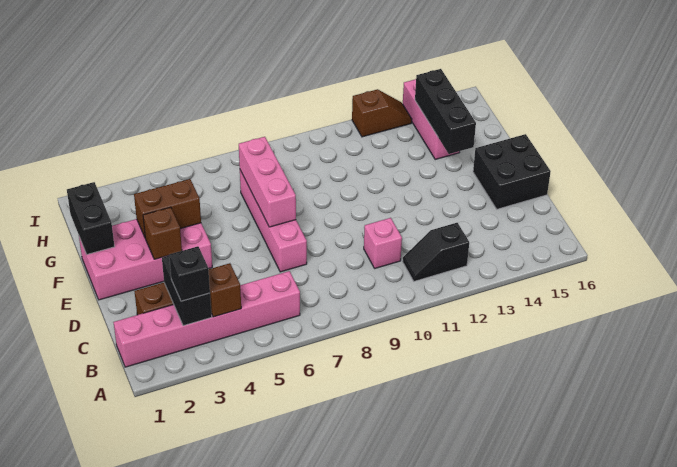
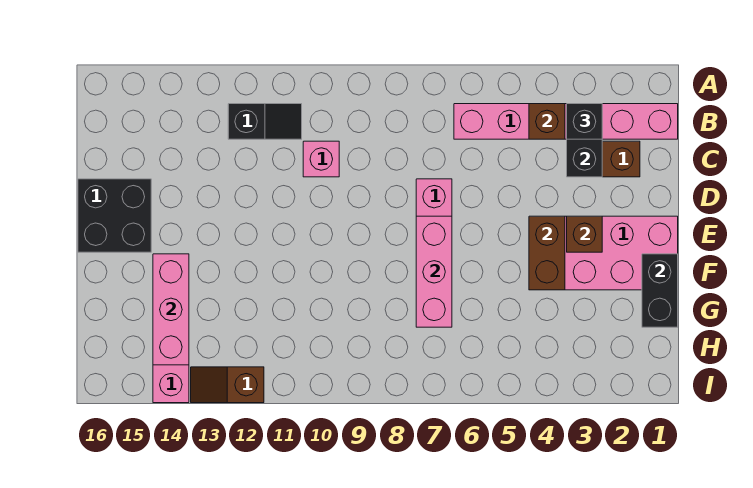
brown brick F3:F4 level 2 -> brown brick E4:F4 level 2
black brick F14:H14 level 2 -> pink brick F14:H14 level 2

